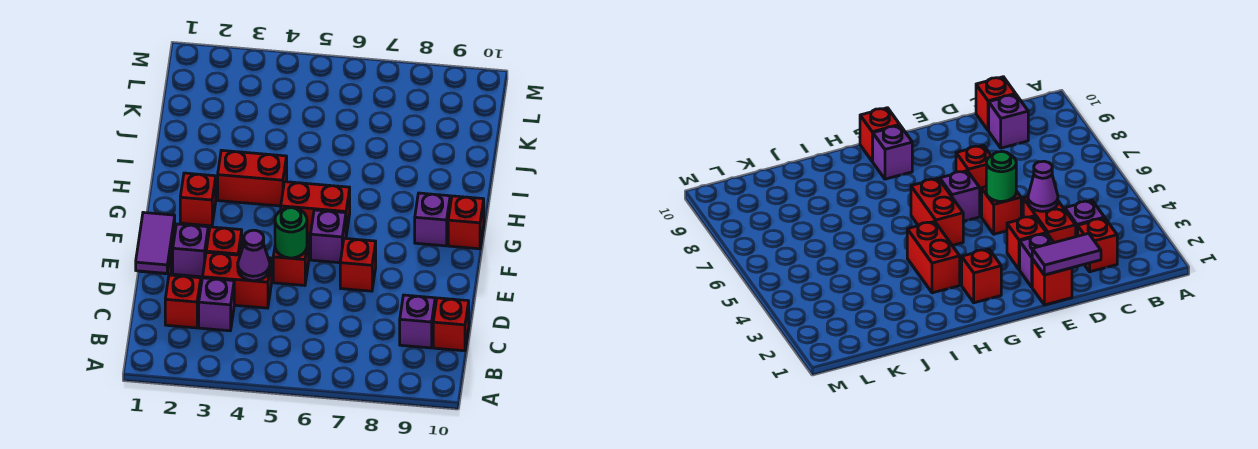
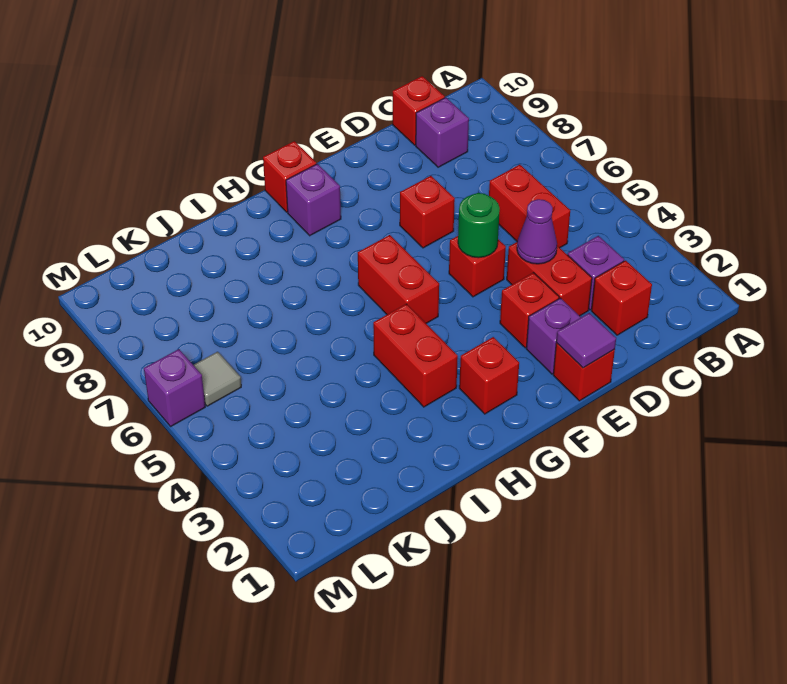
none -> red brick C5:C6 level 1
purple tile D1:E1 level 2 -> purple tile E1 level 2
purple brick F6 level 1 -> purple brick M6 level 1
none -> grey tile L6 level 1

